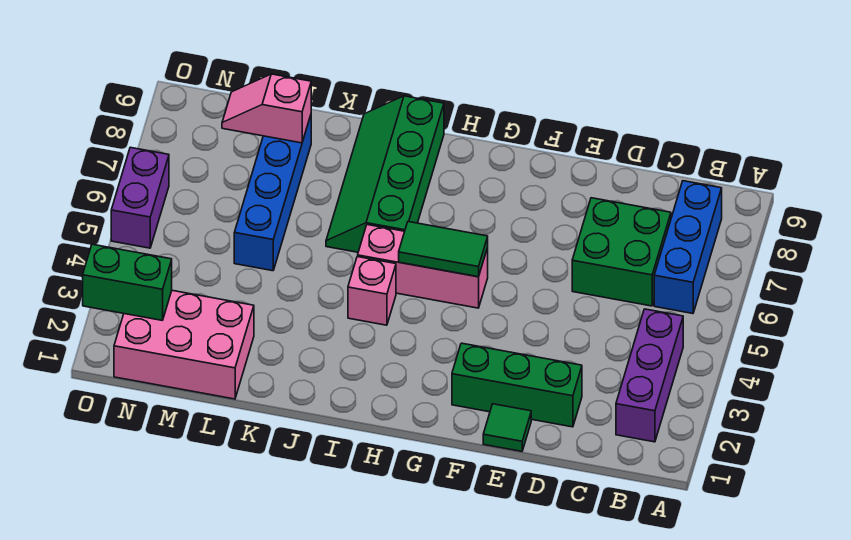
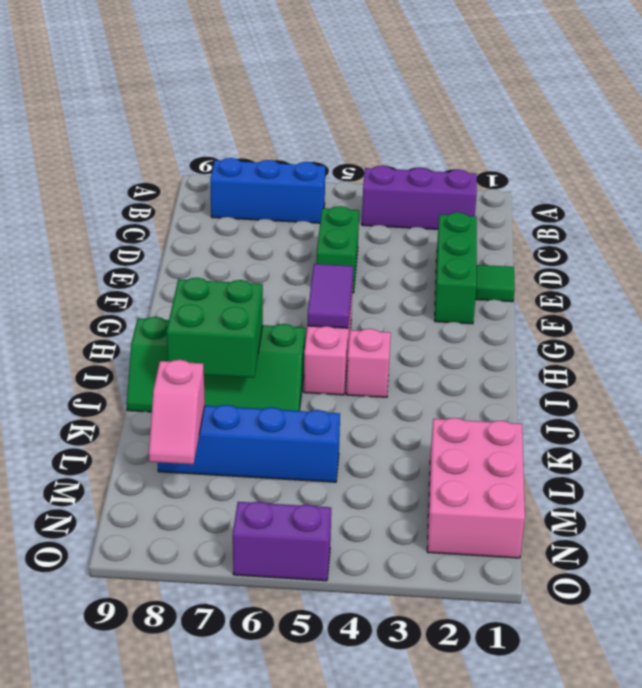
green brick C6:D7 level 1 -> green brick I7:J8 level 2
green tile G5:H5 level 2 -> purple tile G5:H5 level 2
green brick N2:O2 level 2 -> green brick D5:E5 level 1

